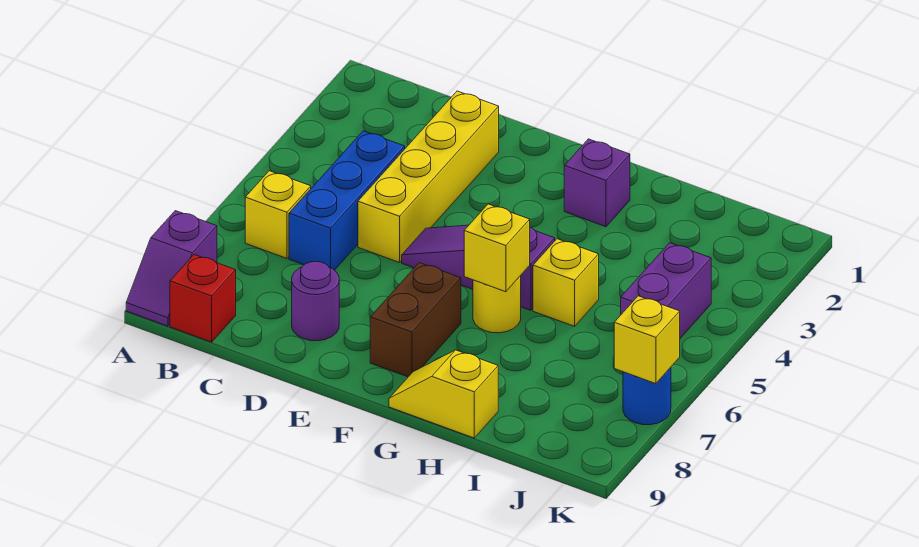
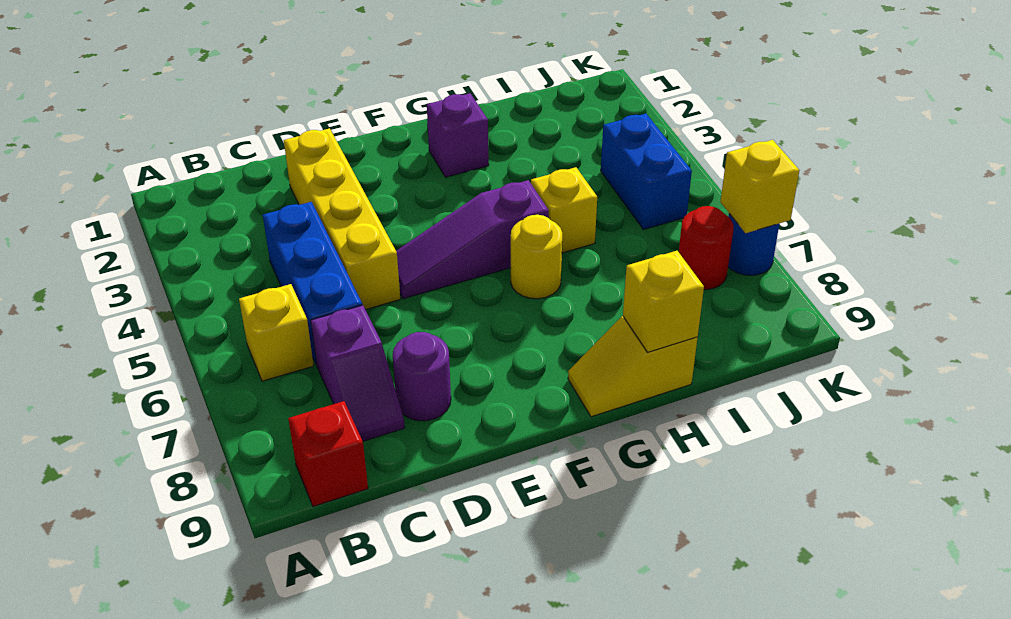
purple slope A8:A9 level 1 top 8 -> purple slope C7:C8 level 1 top 7
brown brick F7:F8 level 1 -> none
yellow brick G6 level 2 -> yellow brick H9 level 2
purple brick J4:J5 level 1 -> blue brick J4:J5 level 1
none -> red round brick J7 level 1

